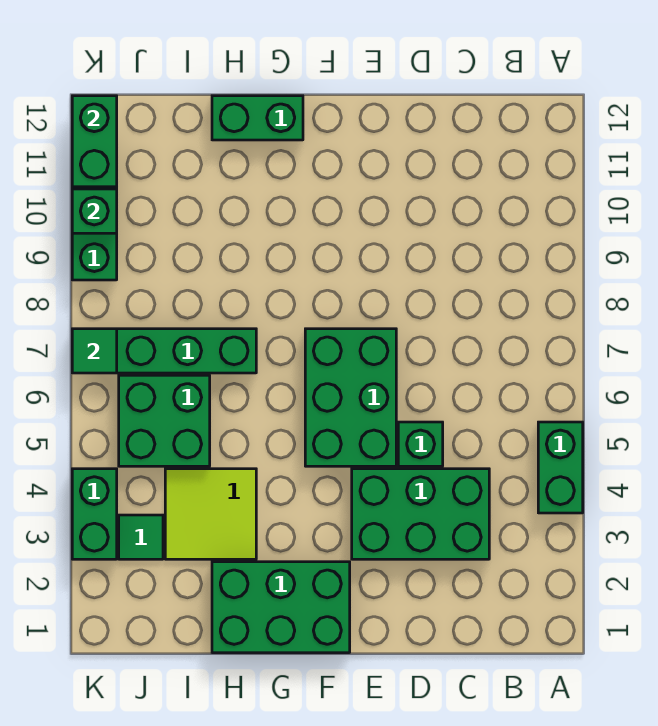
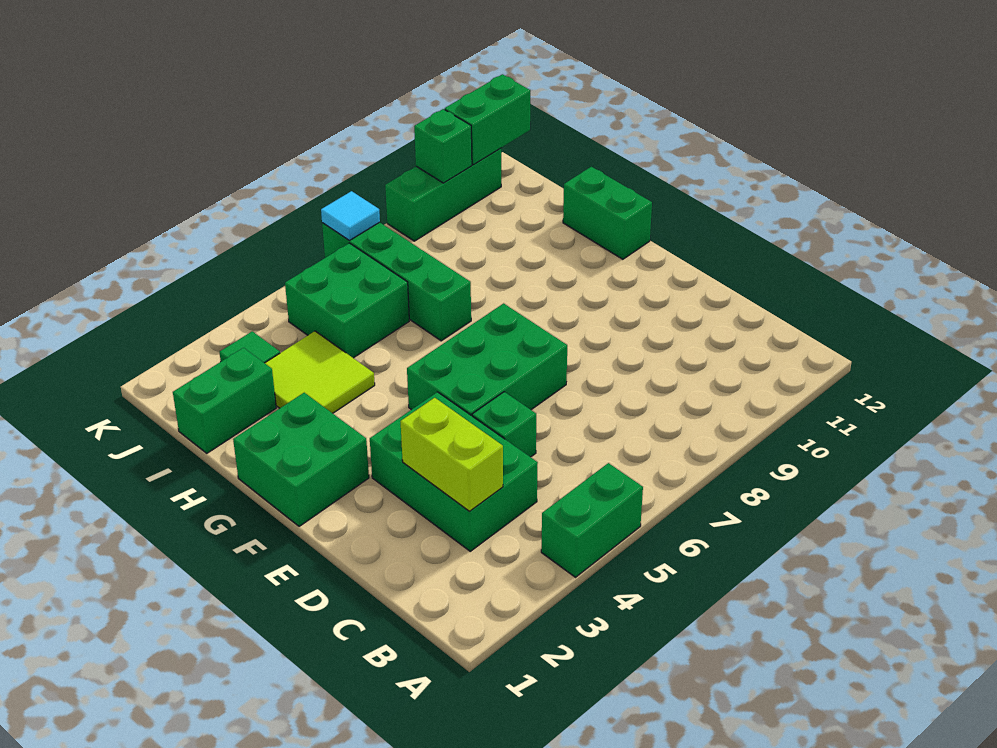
none -> lime brick C3:D3 level 2
green brick F1:H2 level 1 -> green brick F1:G2 level 1
green brick K3:K4 level 1 -> green brick I1:I2 level 1
green tile K7 level 2 -> cyan tile K7 level 2

